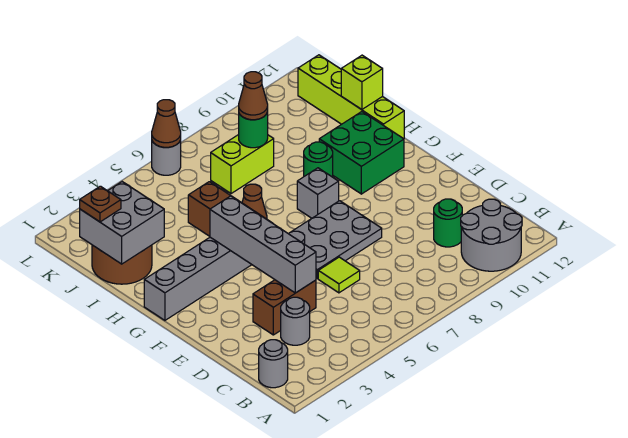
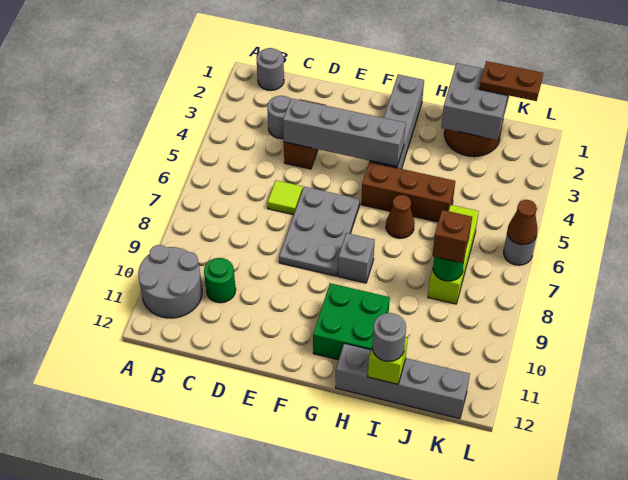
green round brick H9 level 1 -> none
lime brick H12:K12 level 1 -> grey brick H12:K12 level 1
none -> grey round brick I12 level 3
brown plate J1 level 3 -> brown plate J1:K1 level 3
lime brick J7:J8 level 1 -> lime brick J6:J8 level 1
brown cone J8 level 3 -> brown brick J8 level 3

